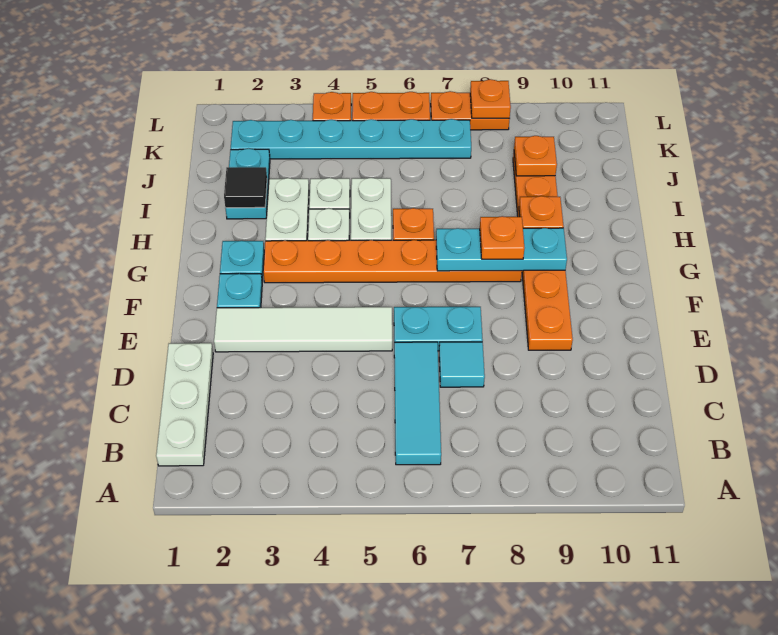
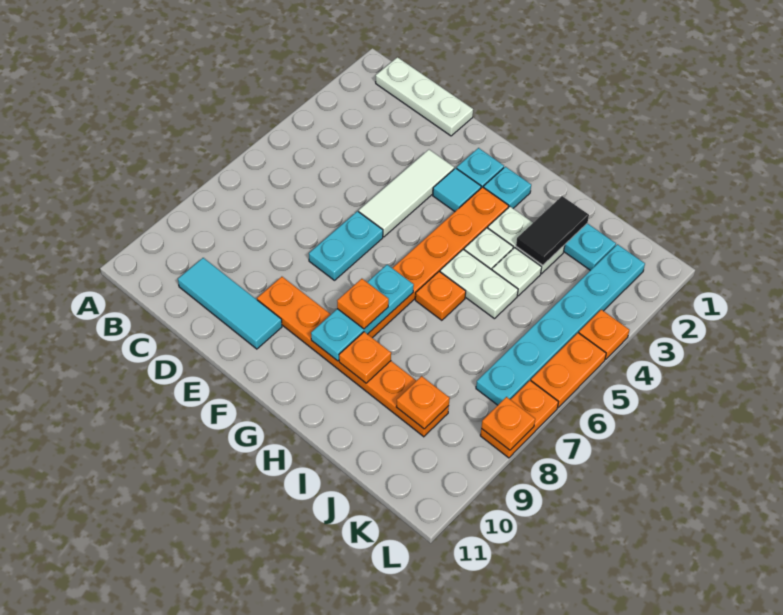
cyan tile B6:D6 level 1 -> cyan tile C10:E10 level 1
cyan tile D7 level 1 -> cyan tile F3 level 1
white tile E2:E5 level 1 -> white tile E3:E5 level 1
black tile I2 level 2 -> black tile I2:I3 level 2

